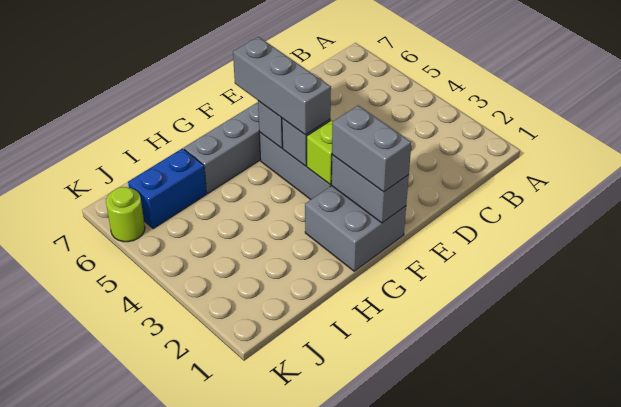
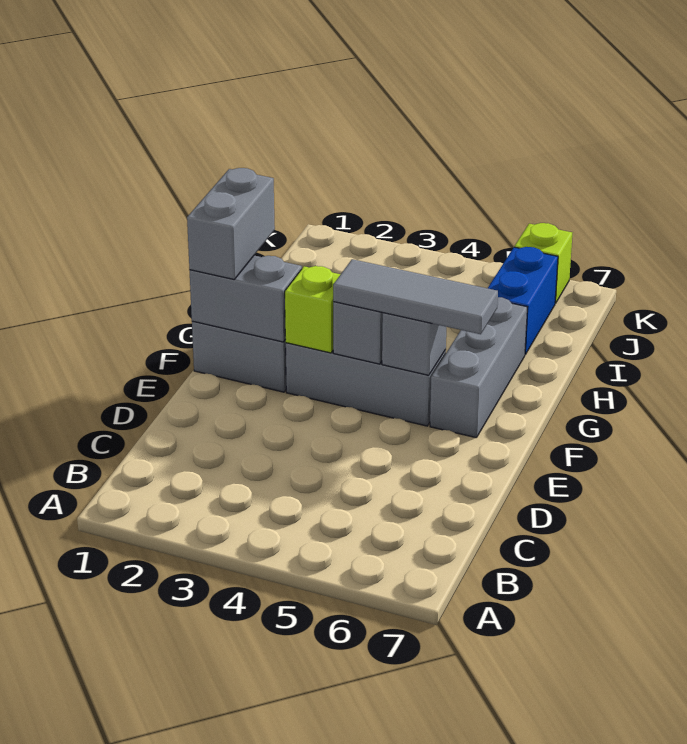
grey brick F1:F2 level 3 -> grey brick F1:G1 level 3
grey brick F4:F6 level 3 -> grey tile F4:F6 level 3
lime round brick K6 level 1 -> lime brick K6 level 1

